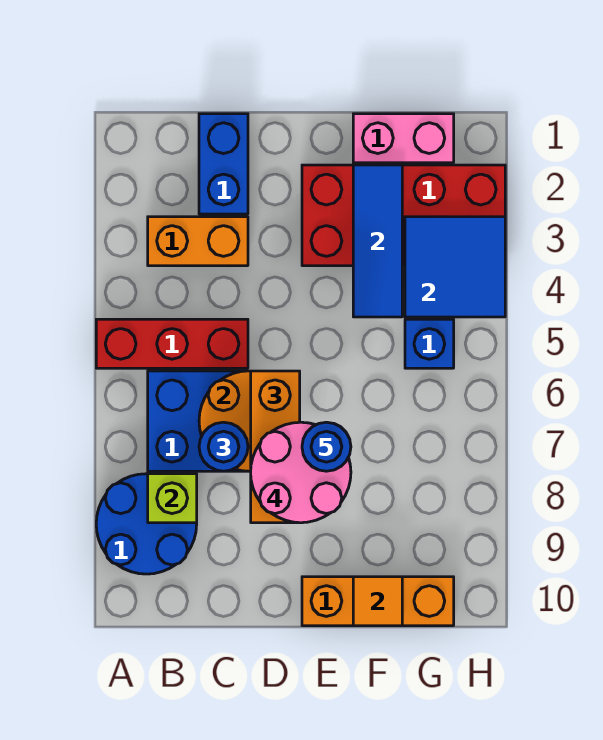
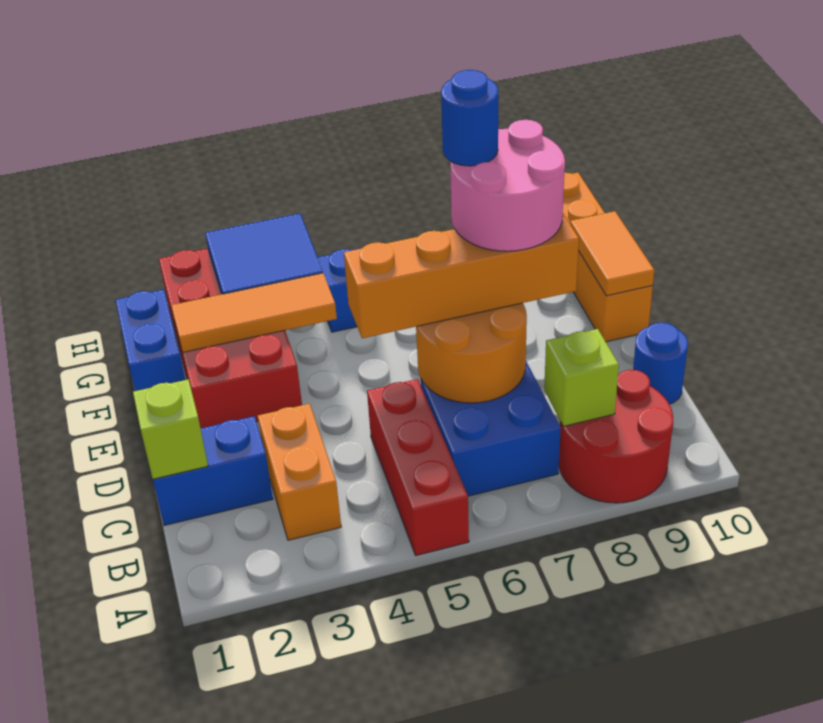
blue round brick A8:B9 level 1 -> red round brick A8:B9 level 1
none -> lime brick C1 level 2
blue round brick C7 level 3 -> blue round brick C10 level 1
orange brick D6:D8 level 3 -> orange brick D5:D8 level 3
orange brick E10:G10 level 1 -> orange brick E10:H10 level 1
pink brick F1:G1 level 1 -> blue brick F1:G1 level 1
blue tile F2:F4 level 2 -> orange tile F2:F4 level 2
orange tile F10 level 2 -> orange tile E10:F10 level 2

